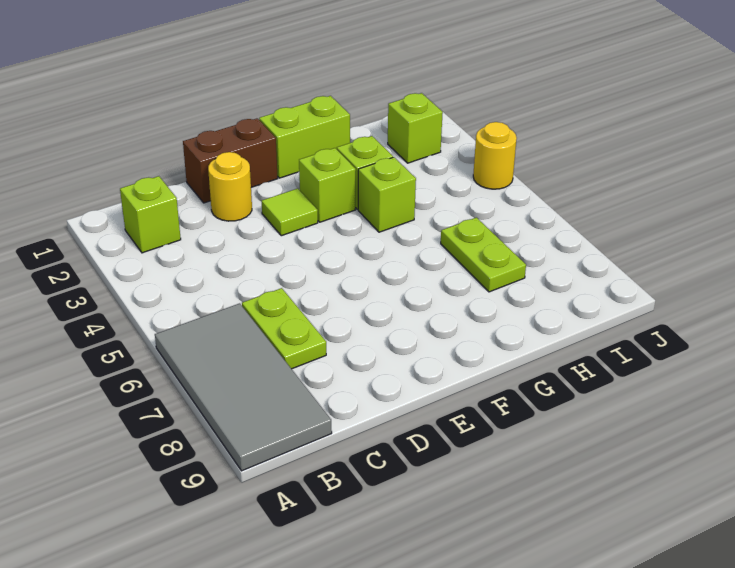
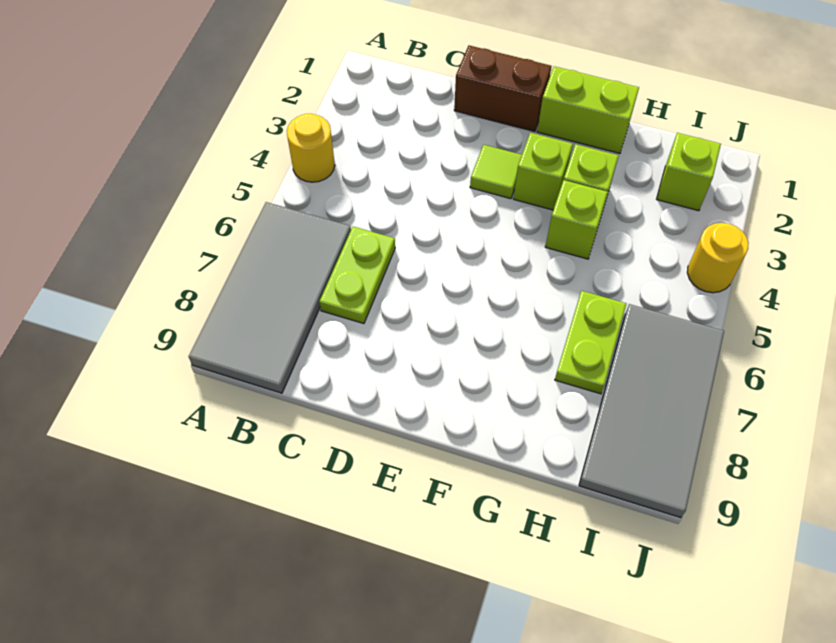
lime brick B2 level 1 -> none
yellow round brick D2 level 1 -> yellow round brick A4 level 1
none -> grey tile I6:J9 level 1

